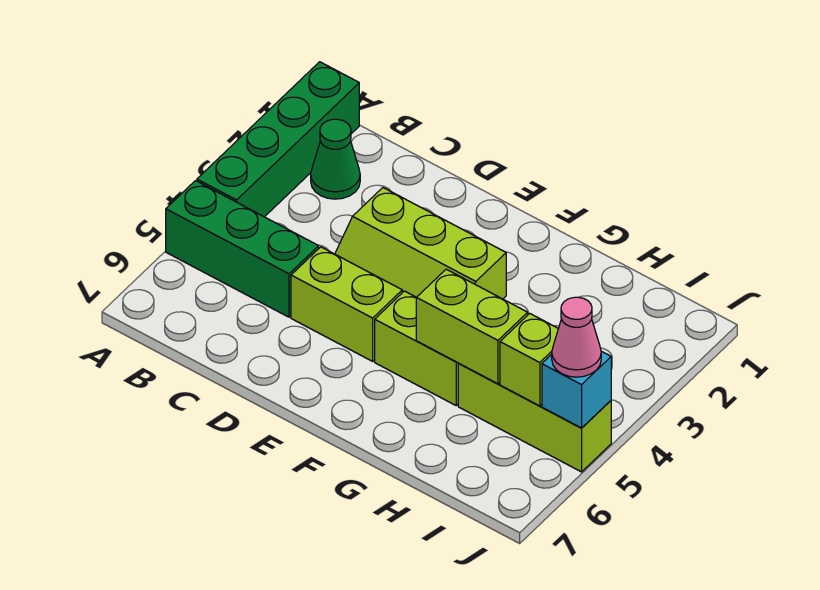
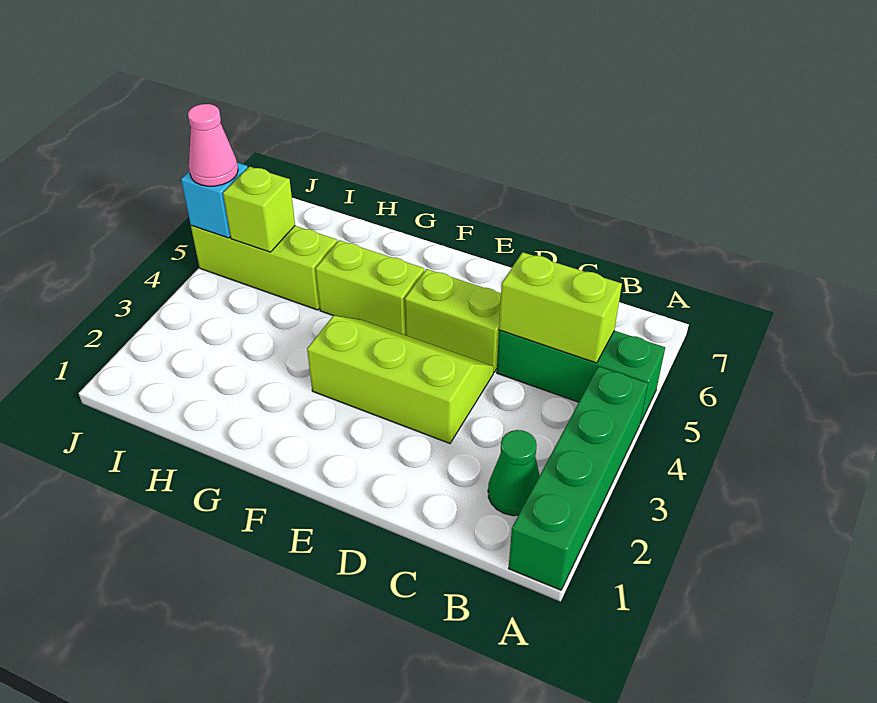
lime brick G5:H5 level 2 -> lime brick B5:C5 level 2

